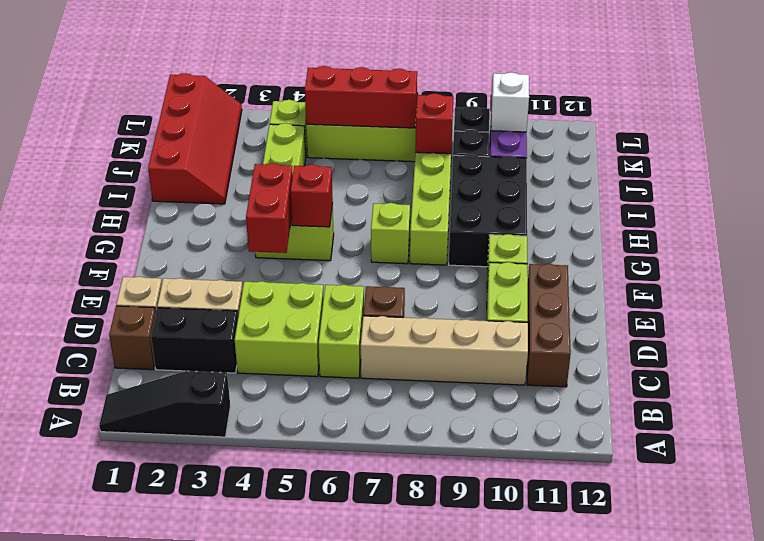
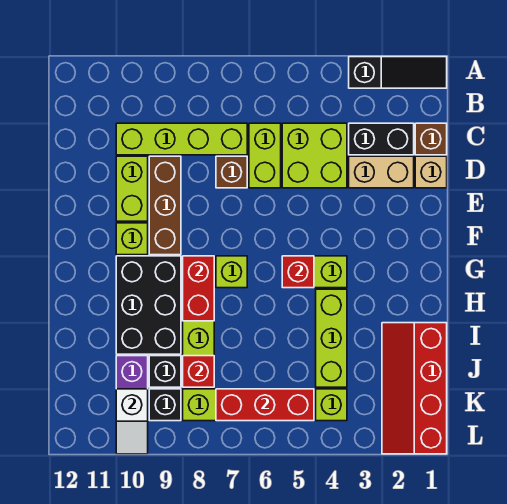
tan brick C7:C10 level 1 -> lime brick C7:C10 level 1
brown brick C11:E11 level 1 -> brown brick D9:F9 level 1
red brick F4:G4 level 2 -> red brick G8:H8 level 2

